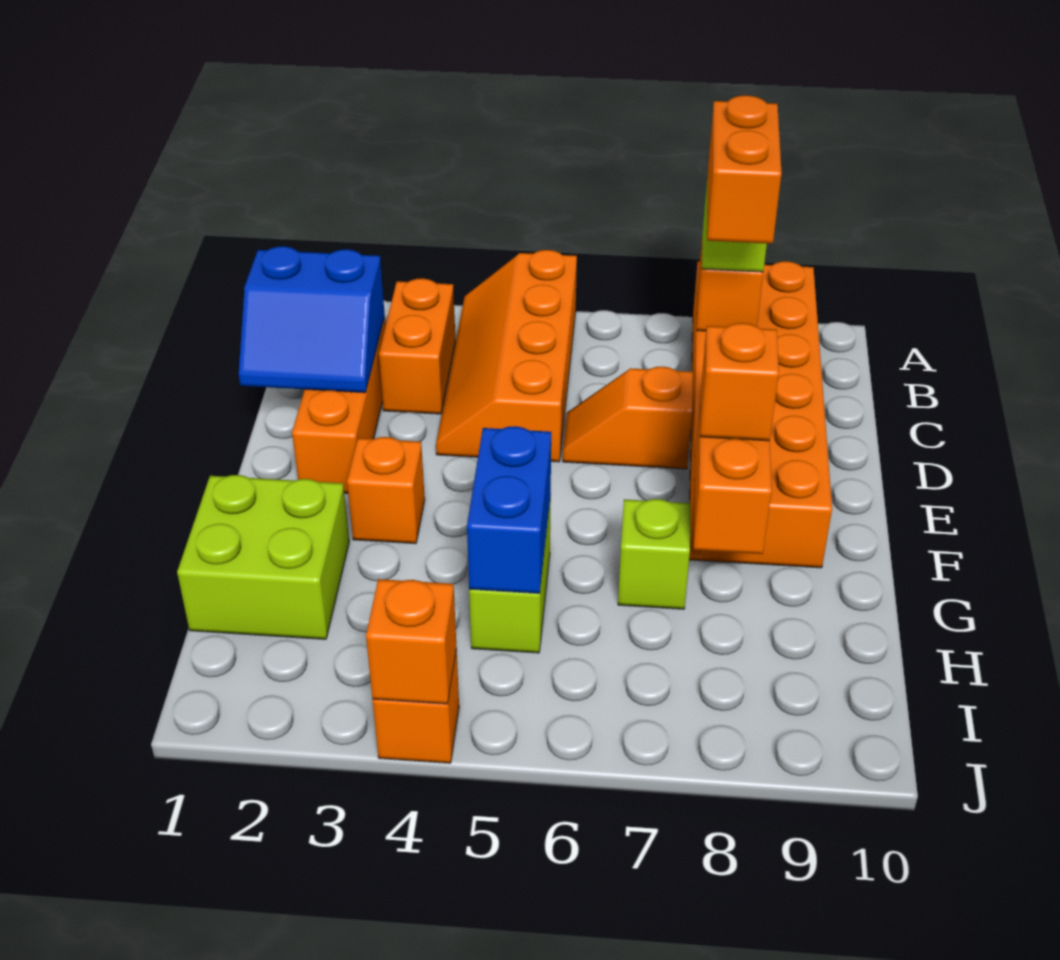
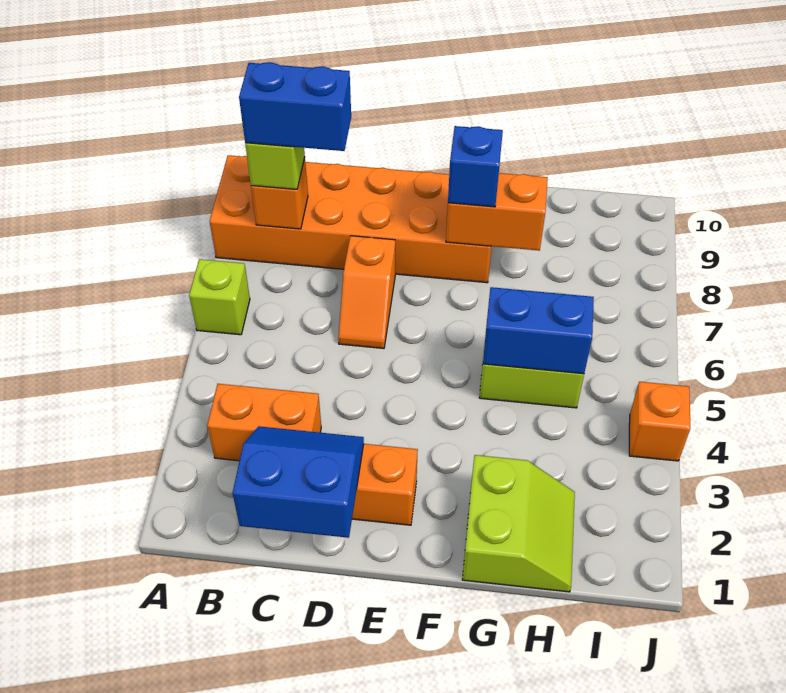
orange slope A4:D5 level 1 top 5 -> none
orange brick B8:C8 level 4 -> blue brick B8:C8 level 4
blue slope C1:D2 level 2 top C -> blue slope C1:D2 level 2 top 1
orange brick F3 level 1 -> none
orange brick F8 level 3 -> blue brick F8 level 3
lime brick G1:H2 level 1 -> lime slope G1:H2 level 1 top G
lime brick G7 level 1 -> lime brick A6 level 1
orange brick J4 level 2 -> none

